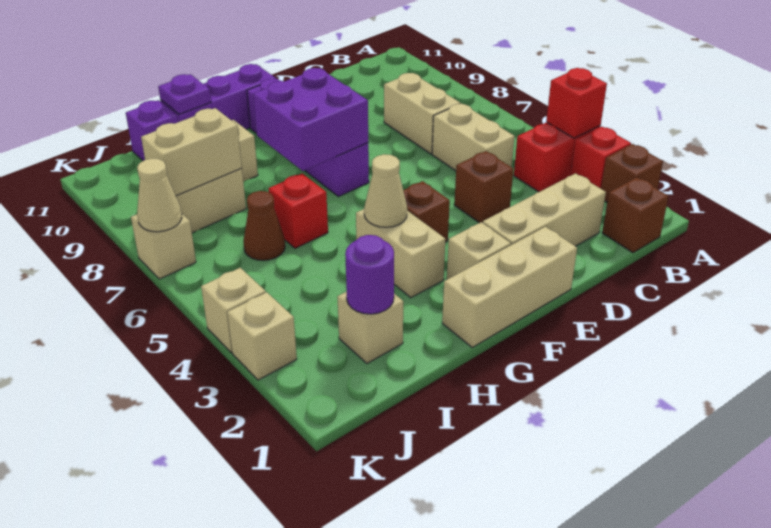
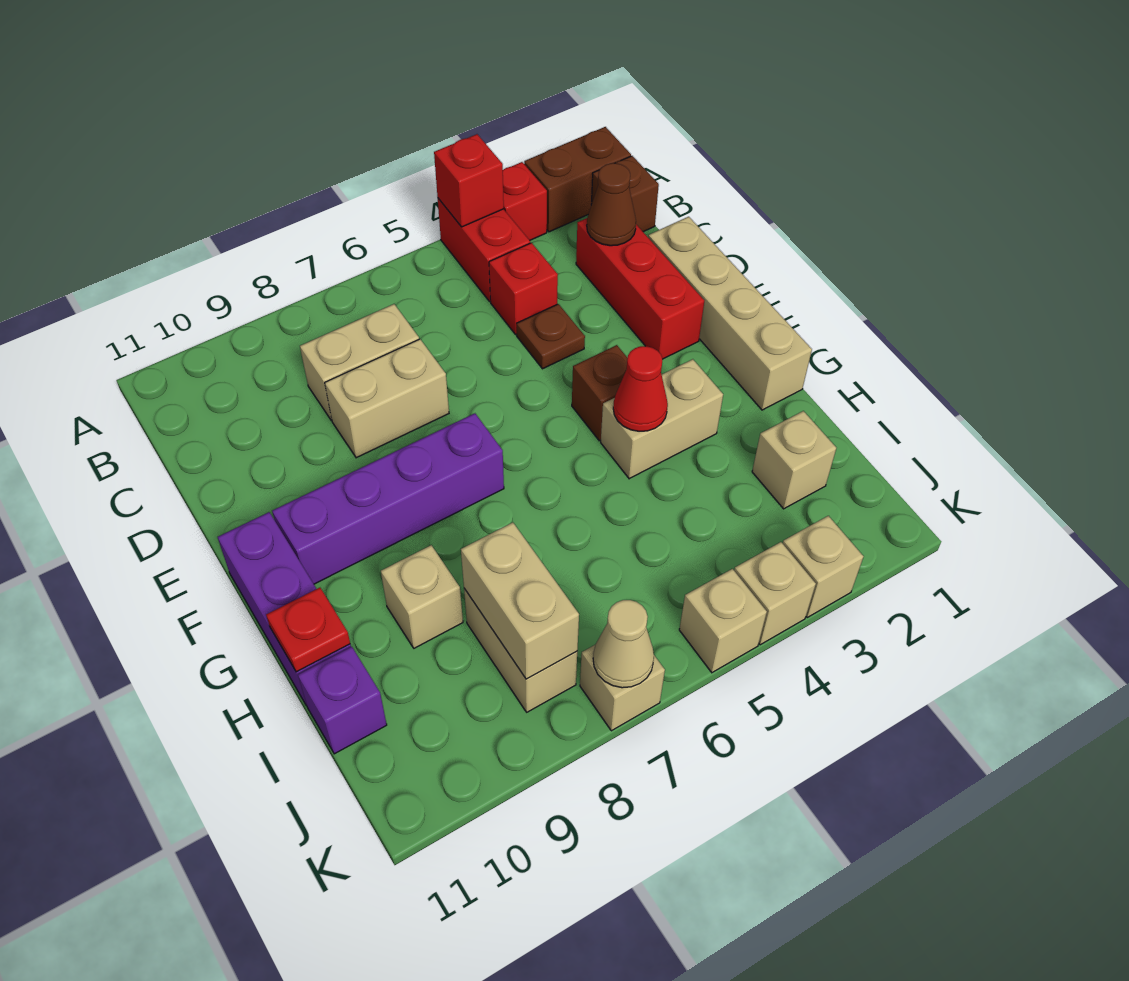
brown brick A2 level 1 -> brown brick A1:A2 level 1
tan brick C2:E2 level 1 -> red brick C2:E2 level 1
tan brick C5:C6 level 1 -> tan brick D7:D8 level 1
brown brick D4 level 1 -> brown plate D4 level 1
tan brick E1:G1 level 1 -> tan brick D1:G1 level 1
tan brick F2 level 1 -> tan brick K5 level 1
purple brick F7:G8 level 2 -> none
tan cone G4 level 2 -> red cone G4 level 2
red brick H6 level 1 -> red brick C4 level 1
purple plate H11 level 2 -> red plate H11 level 2
purple round brick I2 level 2 -> none
brown cone I6 level 1 -> brown cone C2 level 2

